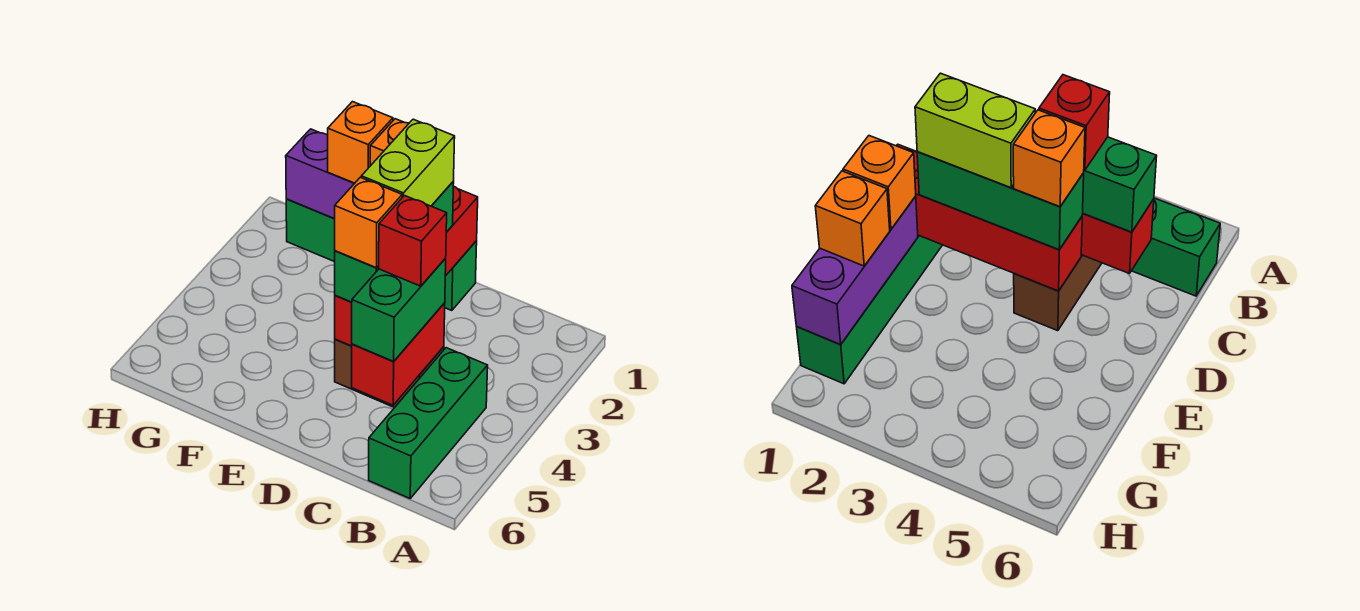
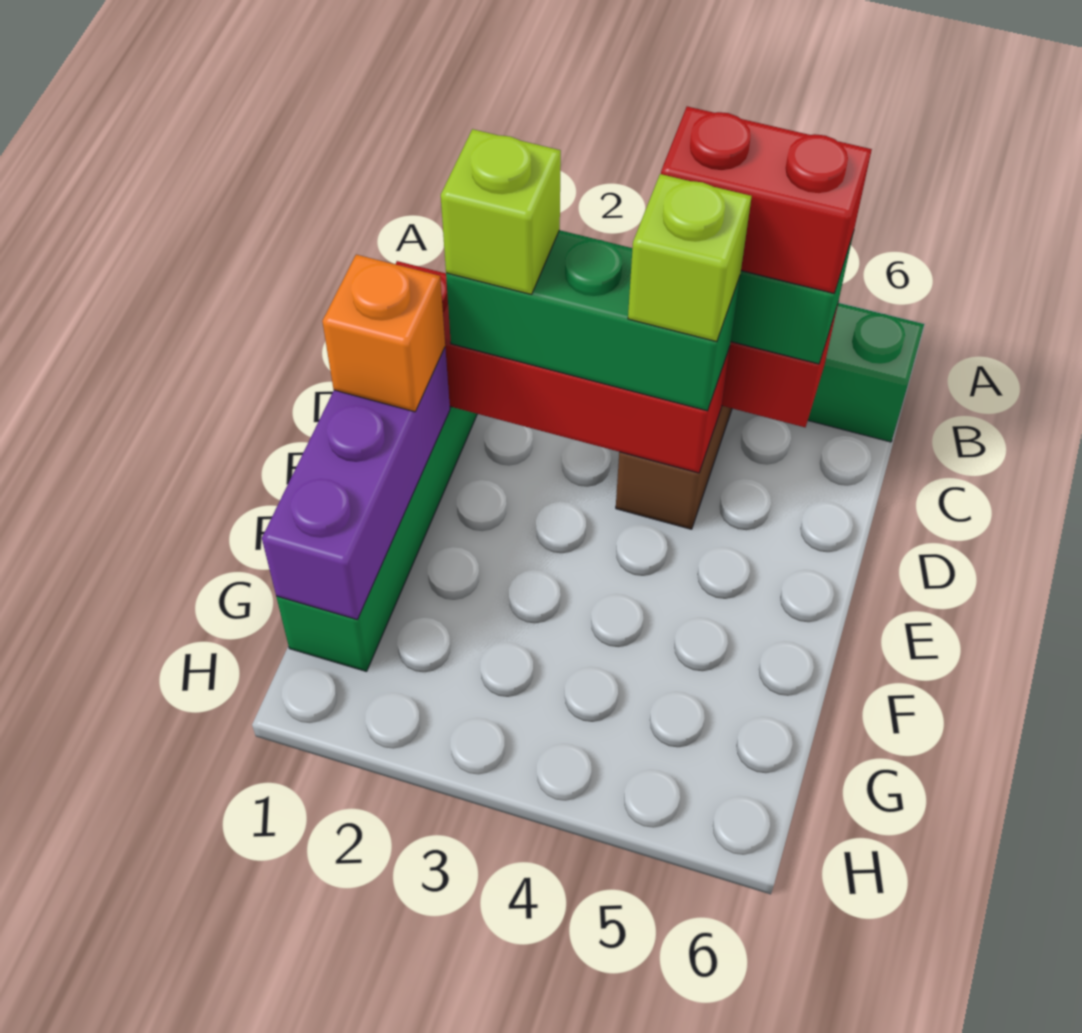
red brick C4 level 4 -> red brick C4:C5 level 4
lime brick D2:D3 level 4 -> lime brick D2 level 4
orange brick D4 level 4 -> lime brick D4 level 4
orange brick F1 level 3 -> none

